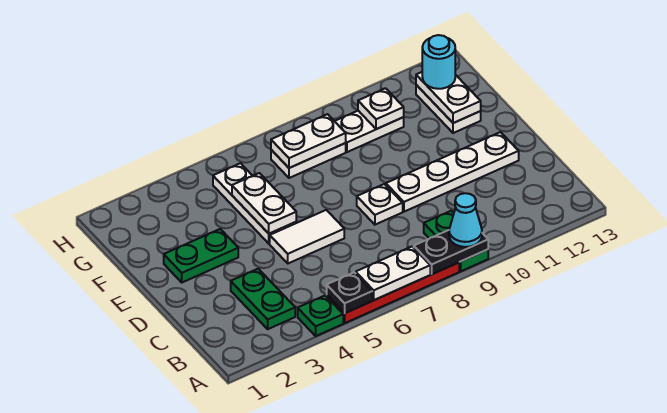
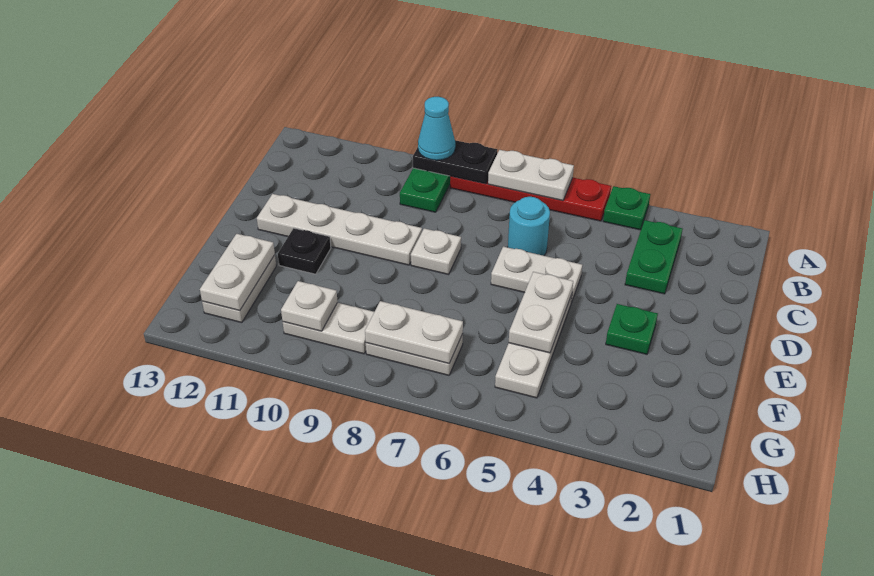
black plate A5 level 2 -> black plate E11 level 1
white tile D5:D6 level 1 -> white plate D5:D6 level 1
green plate E2:E3 level 1 -> green plate E3 level 1
cyan round brick G12 level 3 -> cyan round brick C6 level 1

